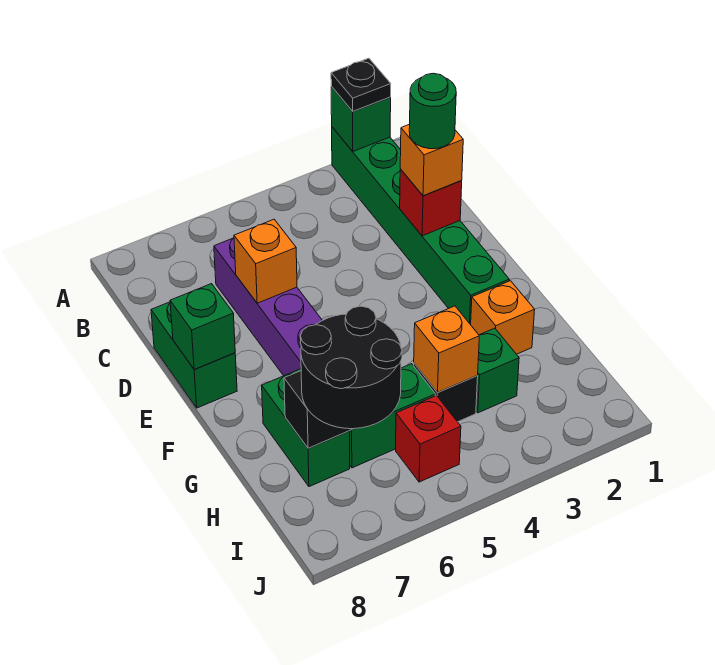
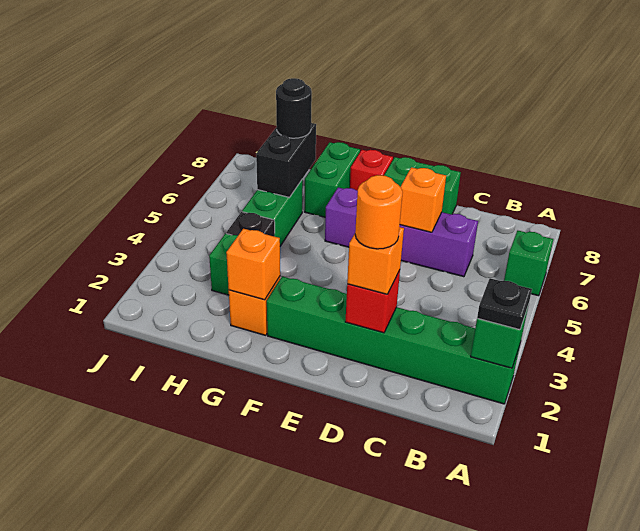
green round brick D2 level 4 -> orange round brick D2 level 4
green brick E8 level 2 -> green brick A6 level 1
green brick G7:H7 level 1 -> green brick G7:G8 level 1
orange brick H4 level 2 -> orange brick G2 level 2
black round brick H6:I7 level 3 -> black round brick H7 level 3
red brick I5 level 1 -> red brick F8 level 1

